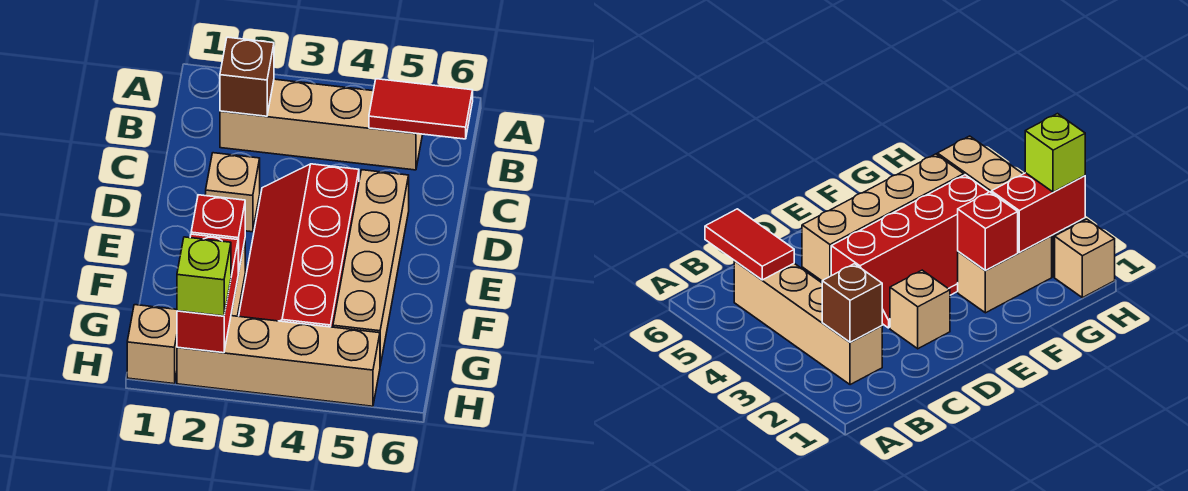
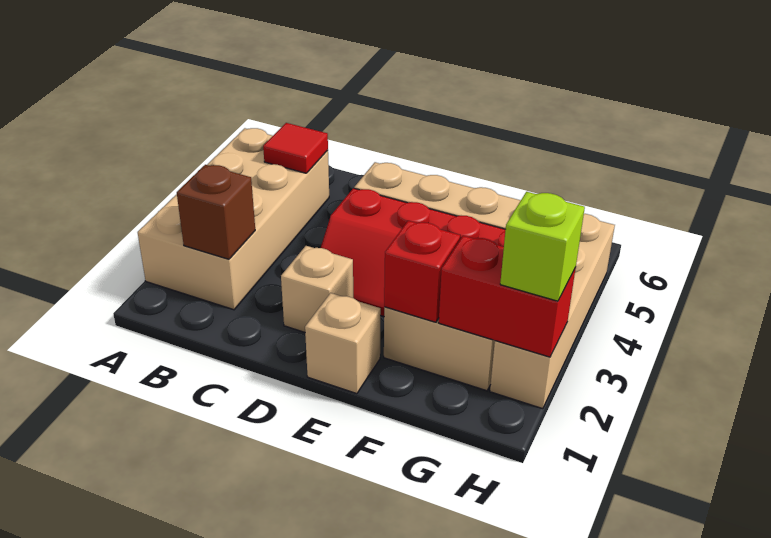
tan brick B2:B5 level 1 -> tan brick A2:B5 level 1
red tile B5:B6 level 2 -> red tile B5 level 2
tan brick H1 level 1 -> tan brick E1 level 1

